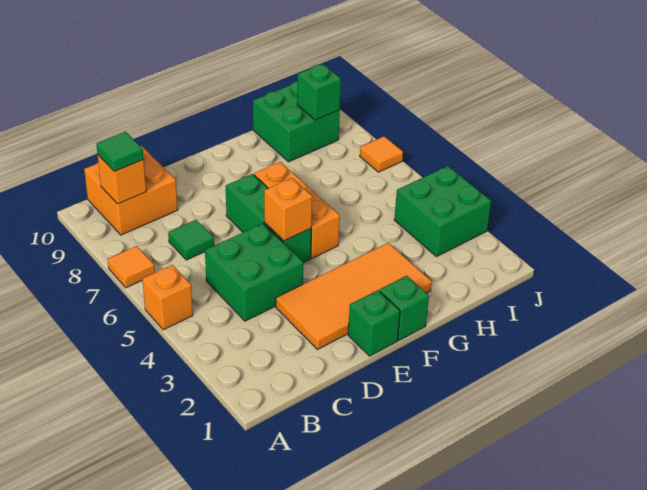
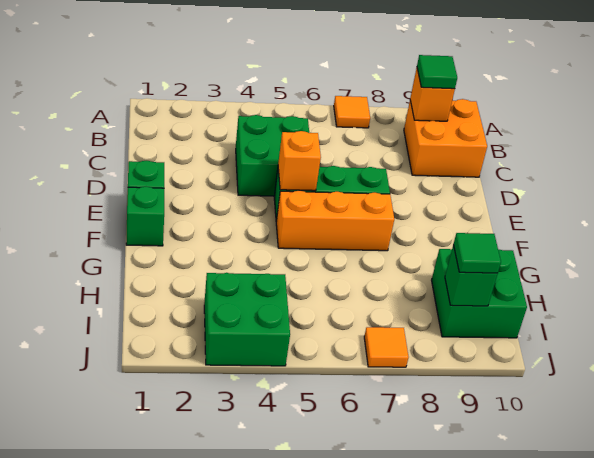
orange brick A5 level 1 -> none
green tile C7 level 1 -> green tile I9 level 3
orange tile D2:G3 level 1 -> none

